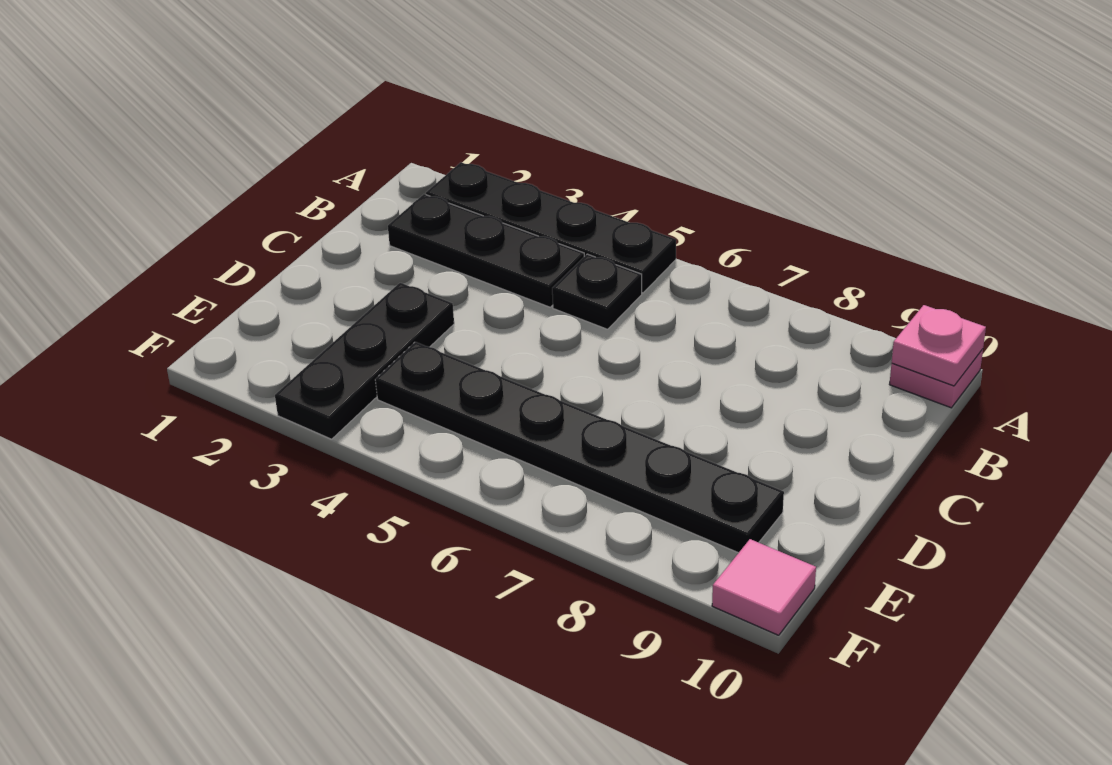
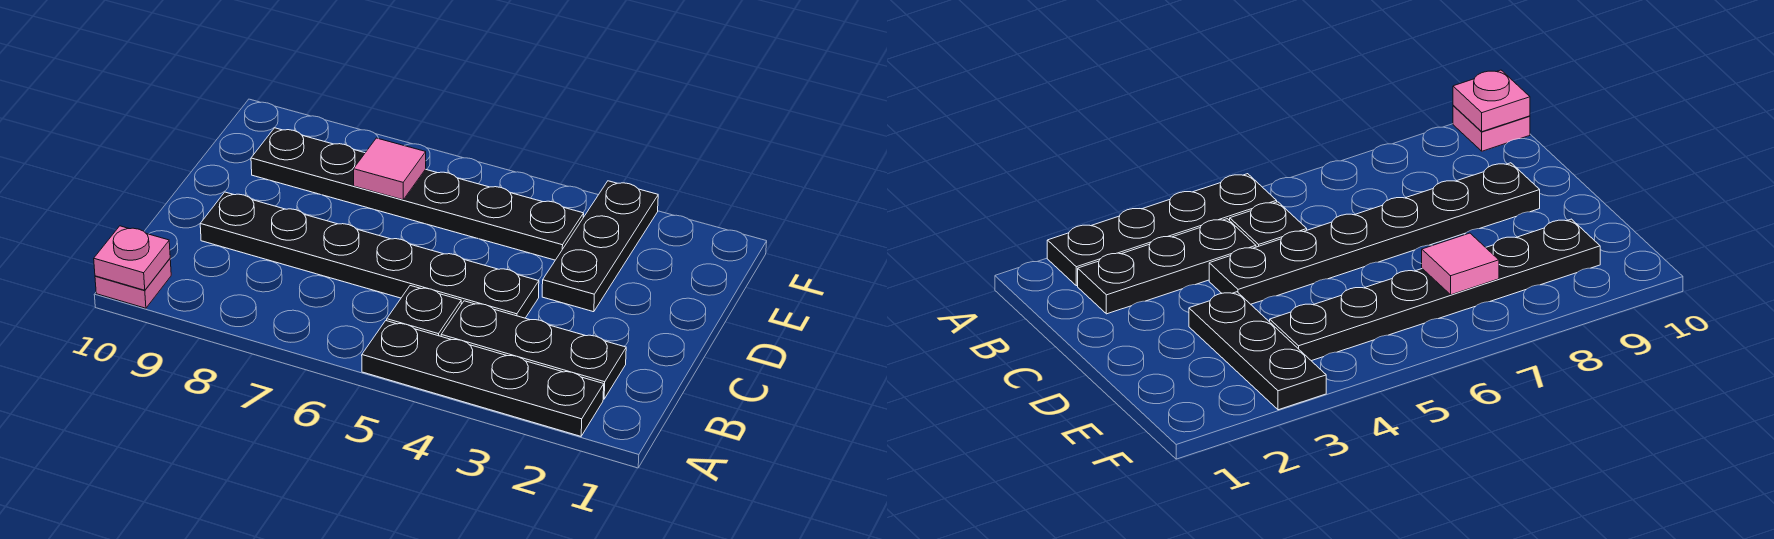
none -> black plate C4:C9 level 1
pink tile F10 level 1 -> pink tile E7 level 2

